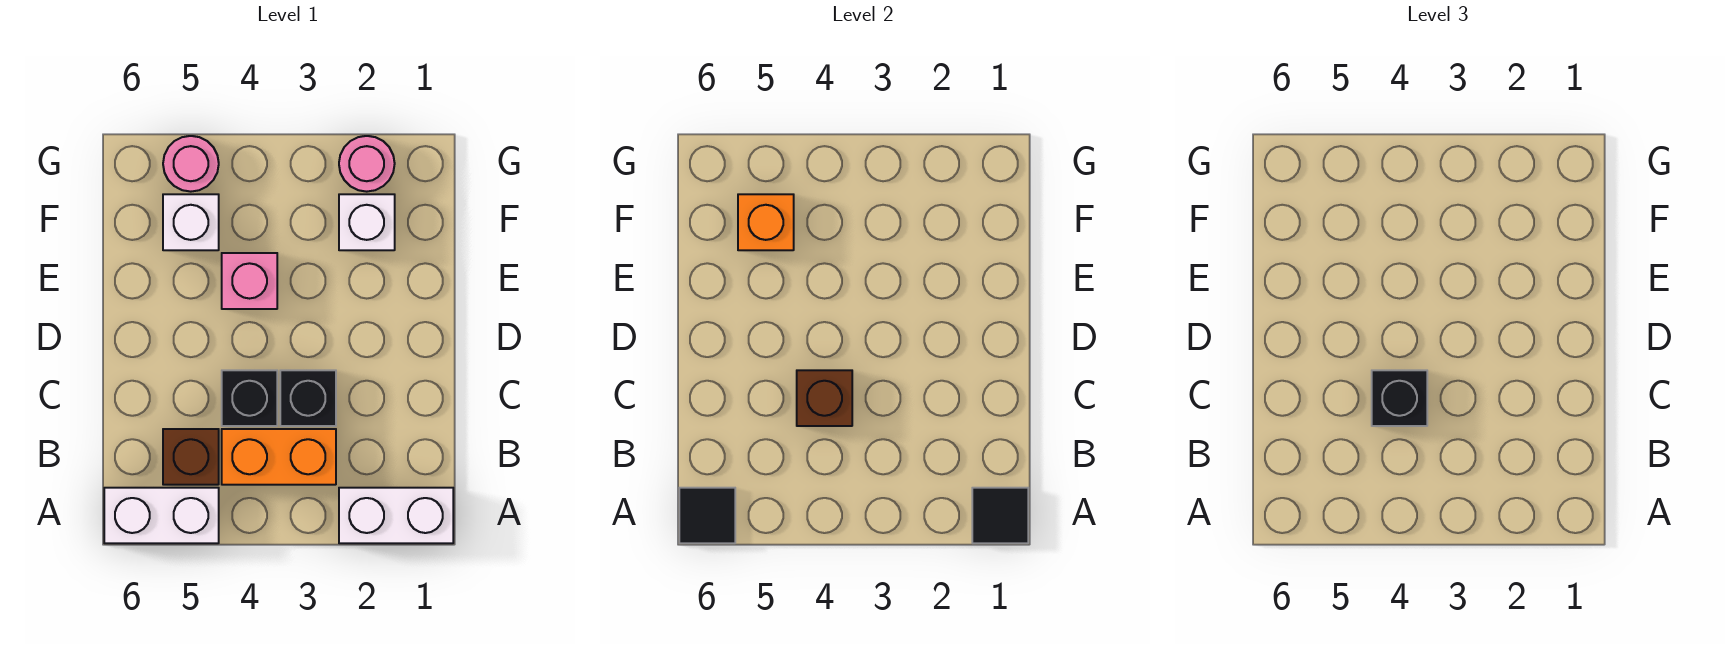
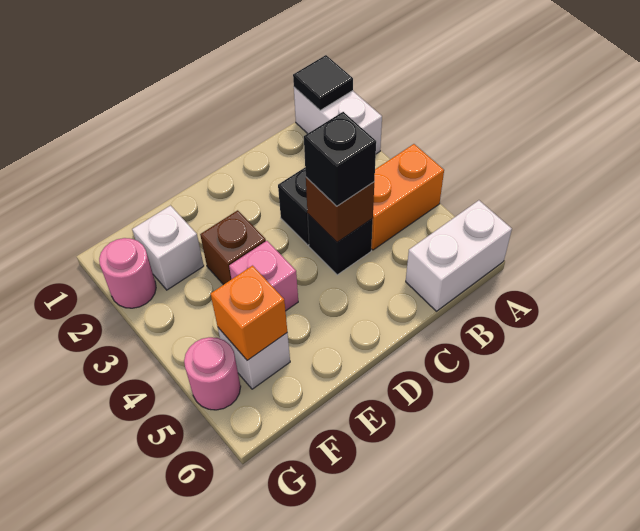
white brick A5:A6 level 1 -> white brick A6:B6 level 1
black tile A6 level 2 -> none
orange brick B3:B4 level 1 -> orange brick A4:B4 level 1
brown brick B5 level 1 -> brown brick E3 level 1

